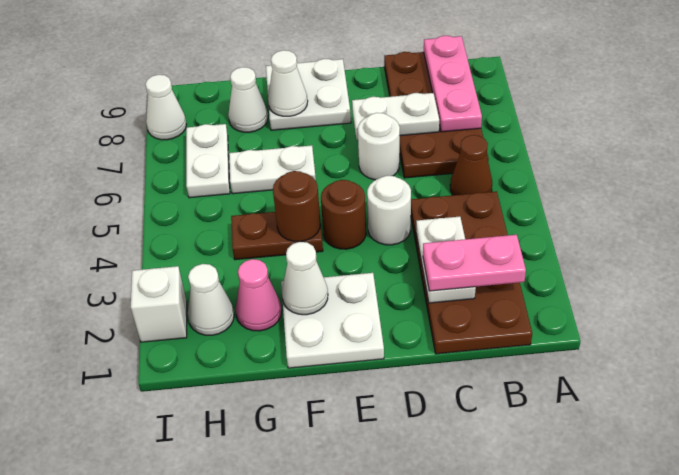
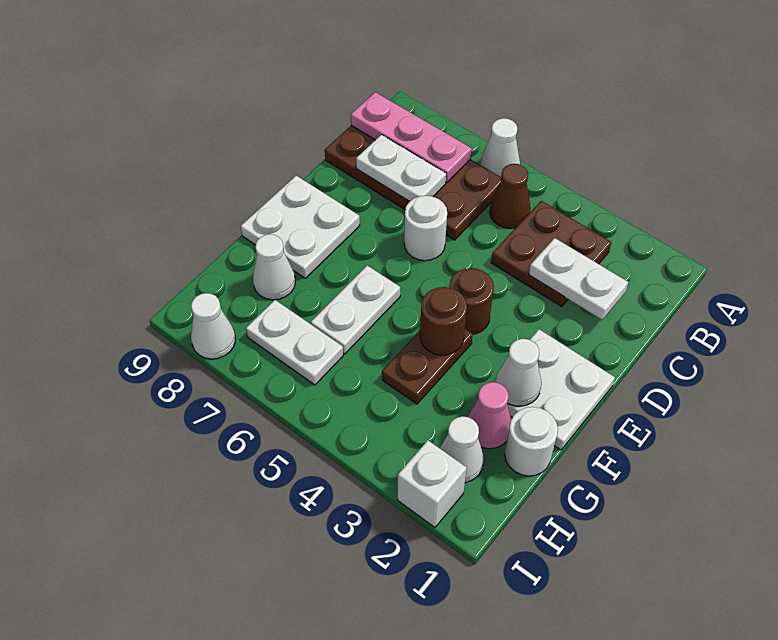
brown plate B1:C4 level 1 -> brown plate B3:C4 level 1
pink plate B2:C2 level 3 -> none
white plate C7:D7 level 2 -> white plate C7:C8 level 2
white round brick D4 level 1 -> white round brick G1 level 1
white cone F8 level 2 -> white cone A6 level 1

